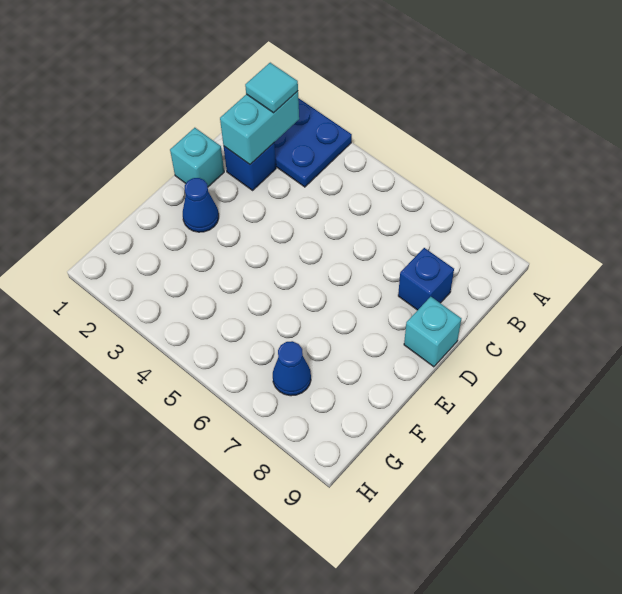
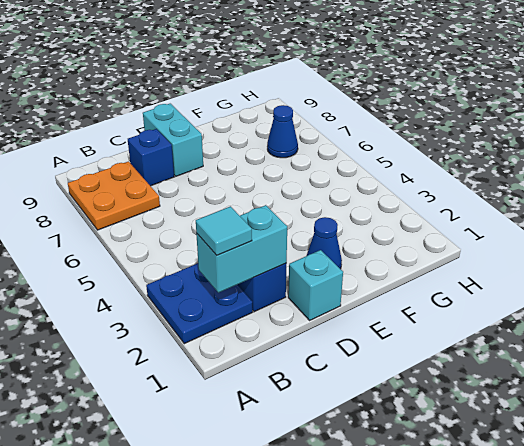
none -> orange plate A7:B8 level 1
cyan brick D9 level 1 -> cyan brick D8:D9 level 1

